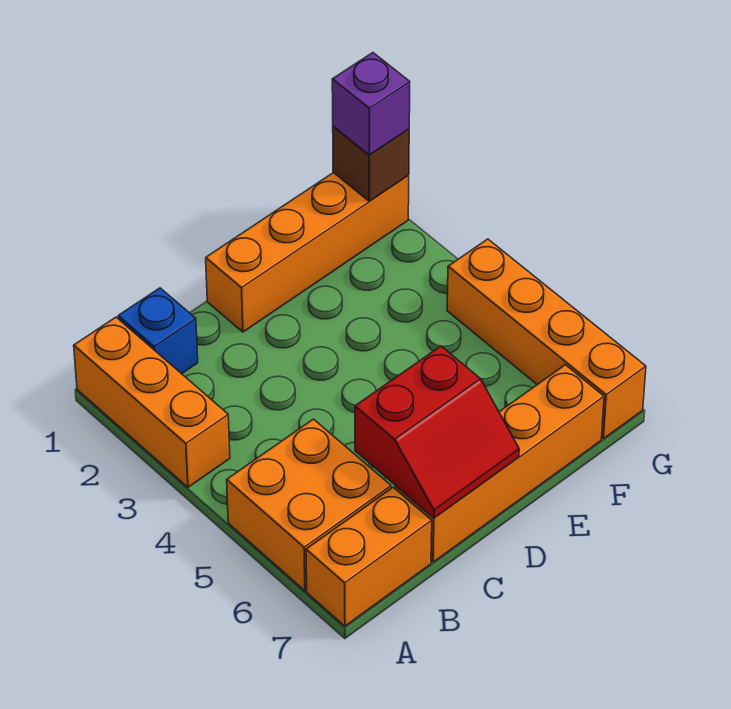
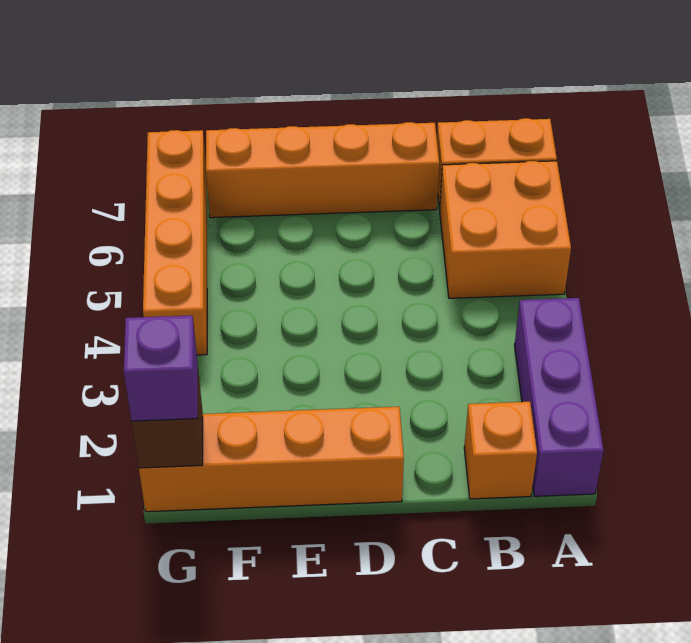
orange brick A1:A3 level 1 -> purple brick A1:A3 level 1
blue brick B1 level 1 -> orange brick B1 level 1
red slope C6:D7 level 2 top 6 -> none

